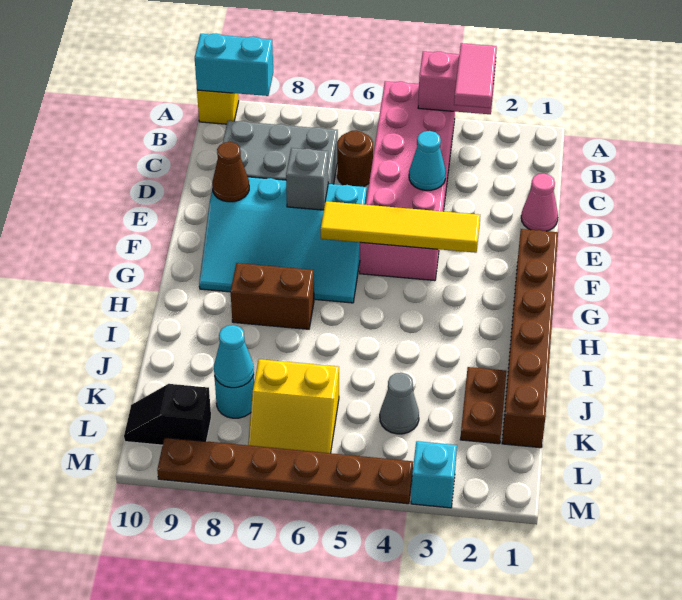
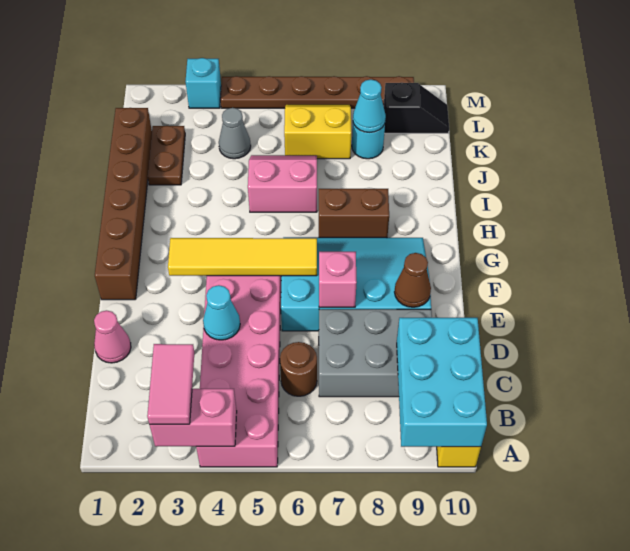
cyan brick A9:A10 level 2 -> cyan brick A9:C10 level 2
grey brick E7 level 2 -> pink brick E7 level 2
none -> pink slope I5:J6 level 1 top I

